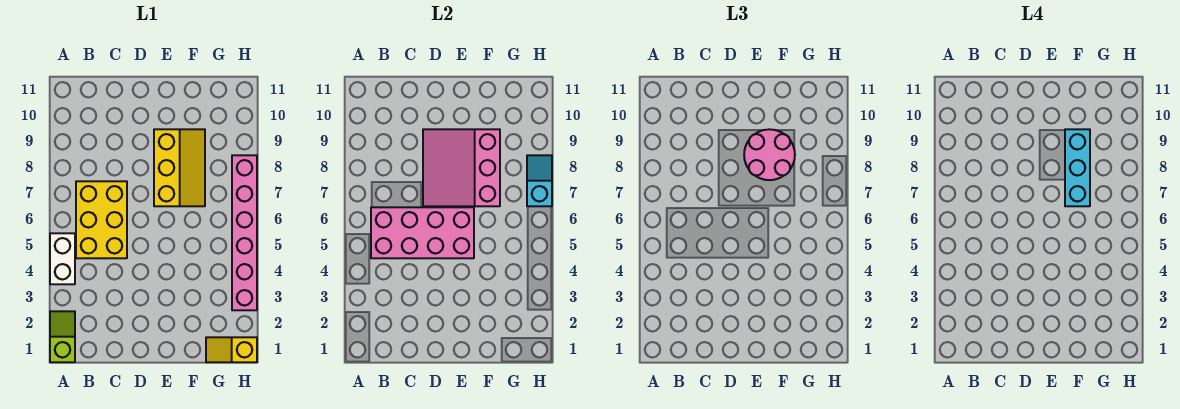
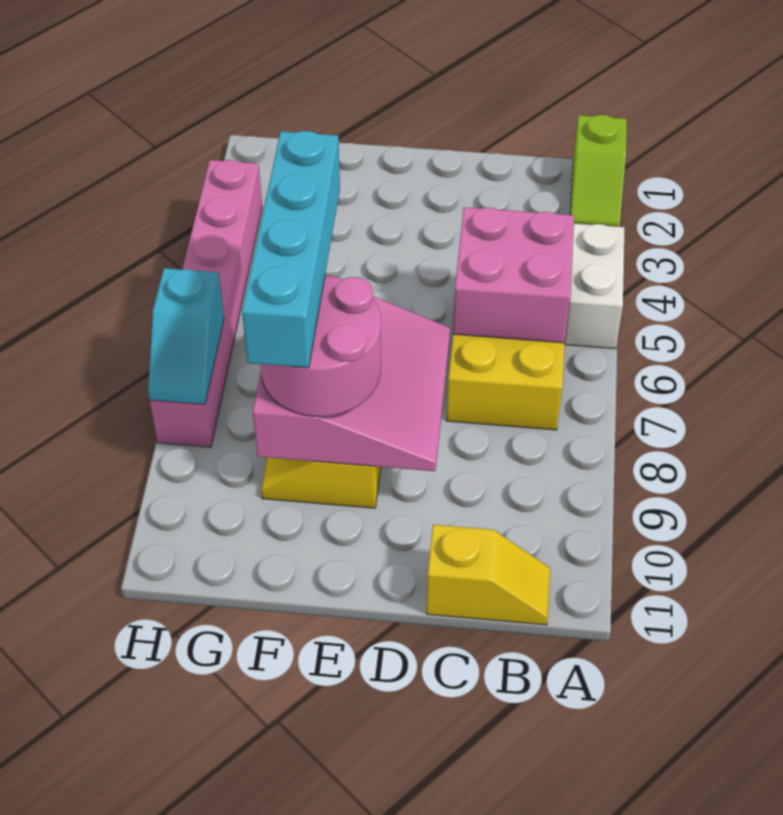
pink brick B5:E6 level 2 -> pink brick B5:C6 level 2
cyan brick F7:F9 level 4 -> cyan brick F6:F9 level 4
yellow slope G1:H1 level 1 top H -> yellow slope B11:C11 level 1 top C

